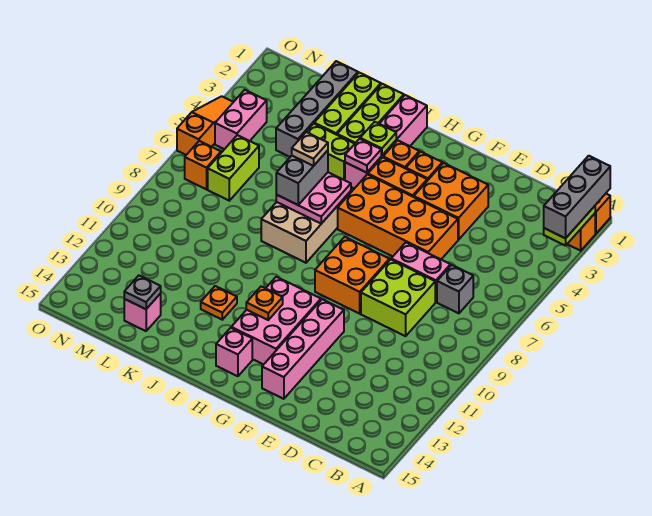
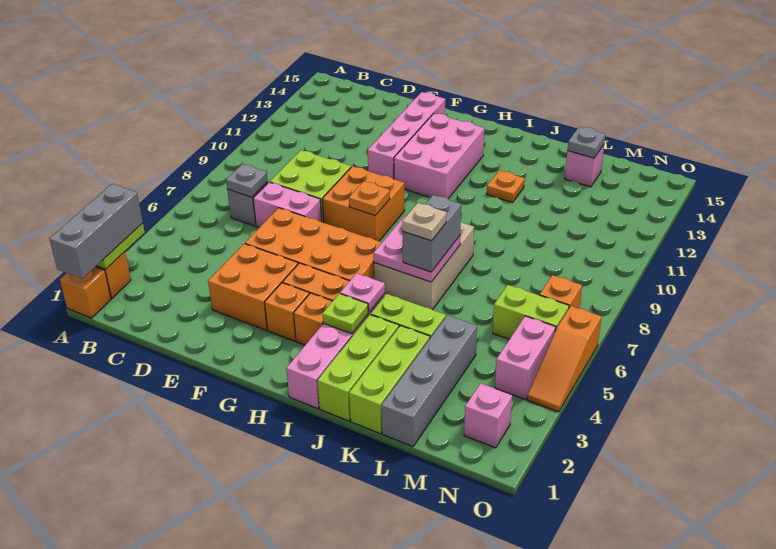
none -> grey plate C7 level 2
orange plate H12 level 2 -> orange plate G8 level 2
pink brick H14 level 1 -> pink brick N2 level 1
lime brick M6:M7 level 1 -> lime brick M6:N6 level 1

